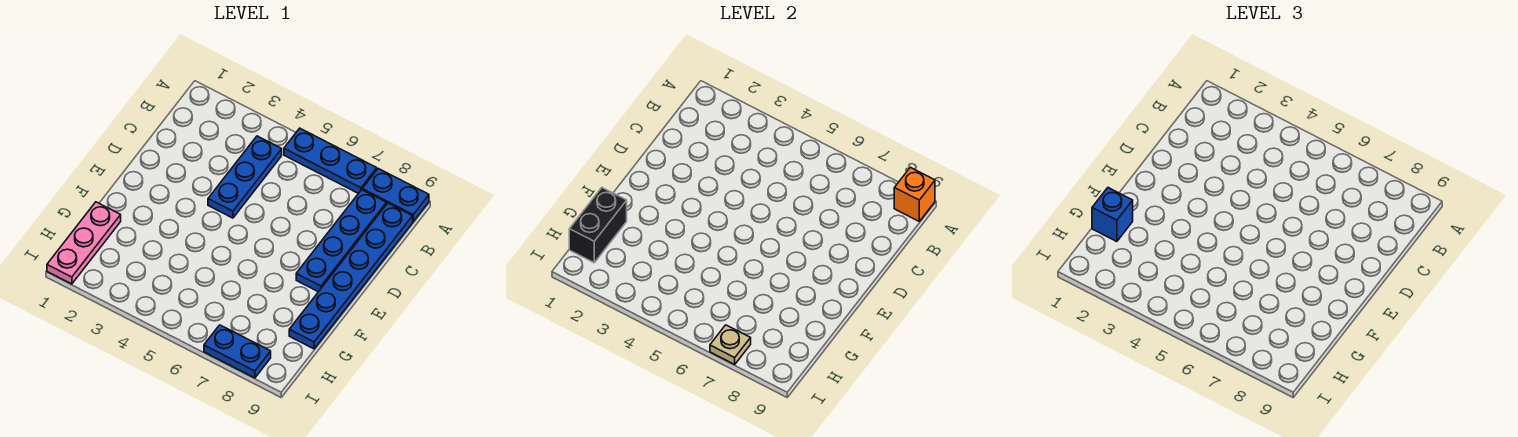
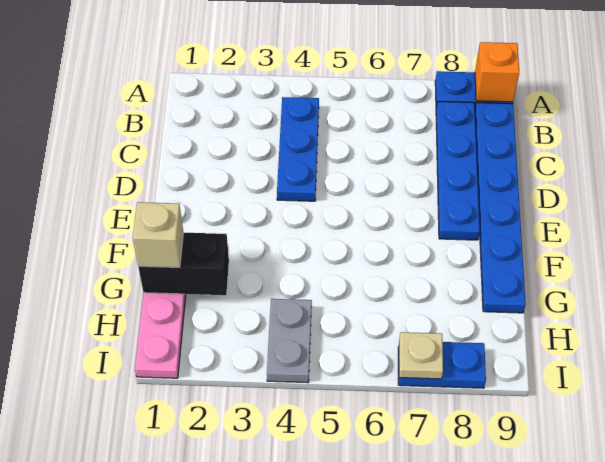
blue plate A5:A7 level 1 -> none
black brick G1:H1 level 2 -> black brick G1:G2 level 2
blue brick G1 level 3 -> tan brick G1 level 3
none -> grey plate H4:I4 level 1

